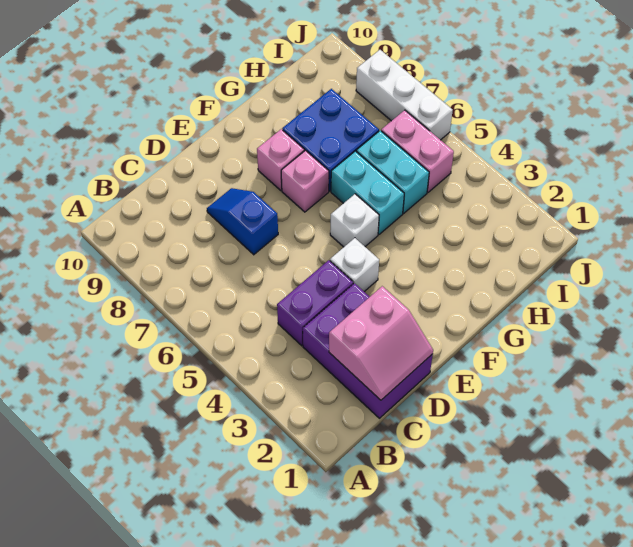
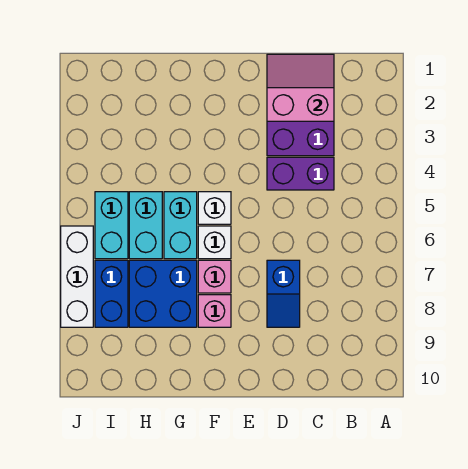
white brick E4 level 1 -> white brick F6 level 1
pink brick I5:I6 level 1 -> cyan brick I5:I6 level 1
none -> blue brick I7:I8 level 1

